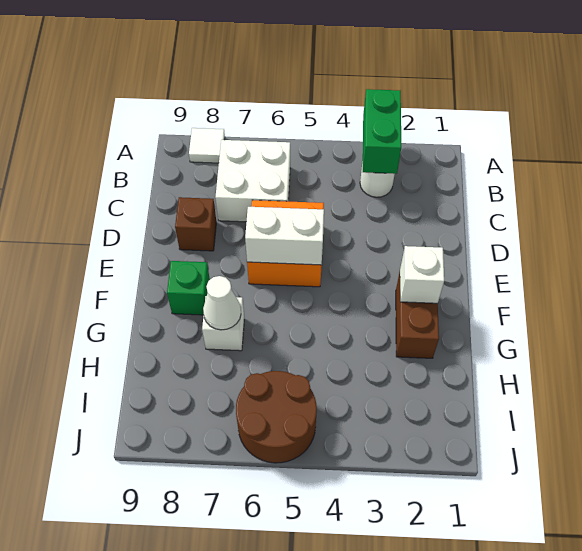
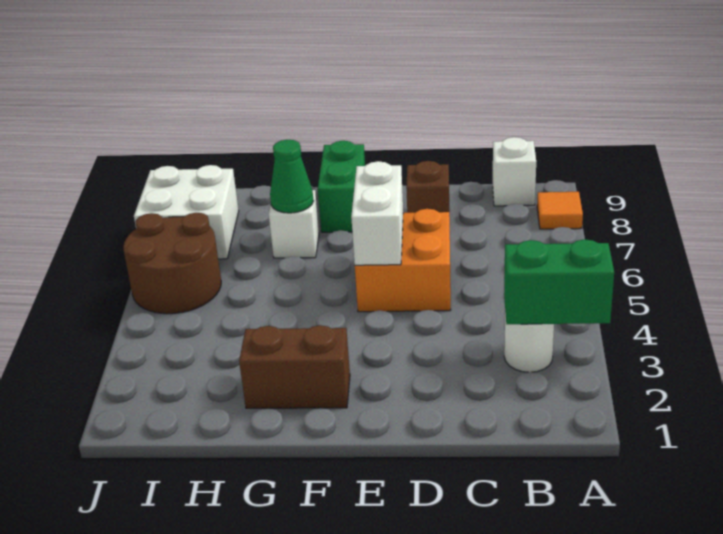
white tile A8 level 1 -> orange tile A8 level 1
white brick B6:C7 level 1 -> white brick I7:J8 level 1
white brick F2 level 2 -> white brick B9 level 1
green brick F8 level 1 -> green brick F8:F9 level 1
white cone G7 level 2 -> green cone G7 level 2

